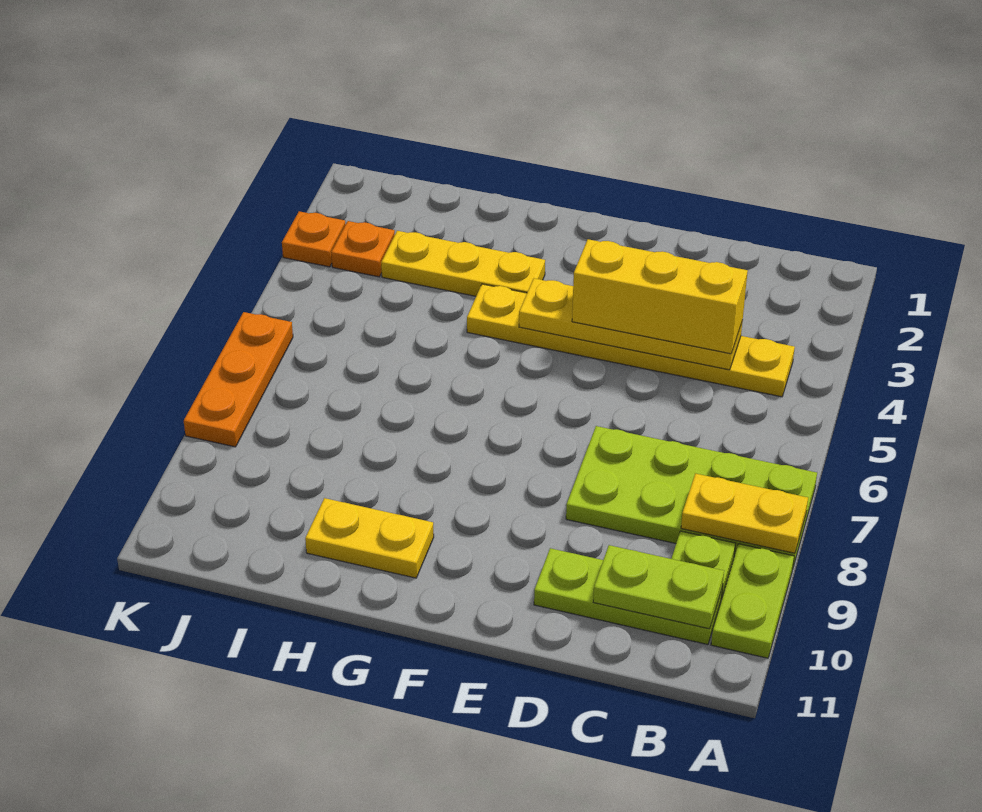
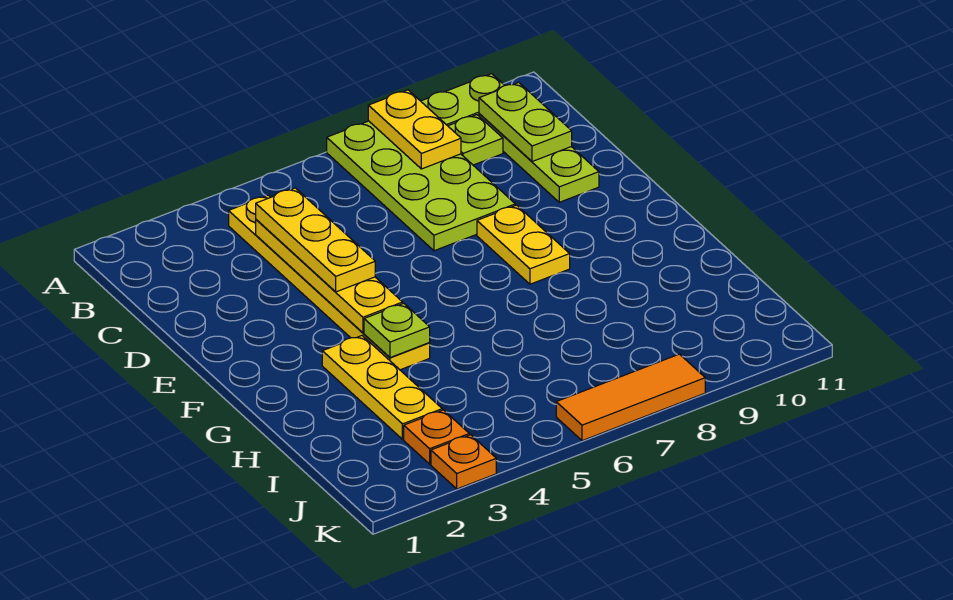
yellow brick C4:E4 level 3 -> yellow plate C4:E4 level 3
none -> lime plate G4 level 2
yellow plate G10:H10 level 1 -> yellow plate E8:F8 level 1
orange plate K6:K8 level 1 -> orange tile K6:K8 level 1

